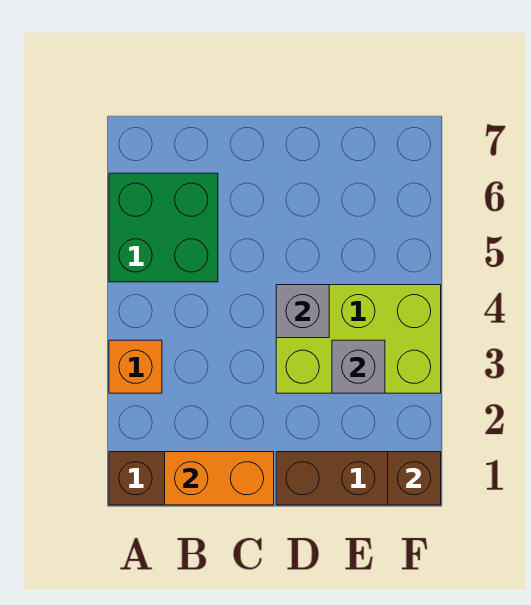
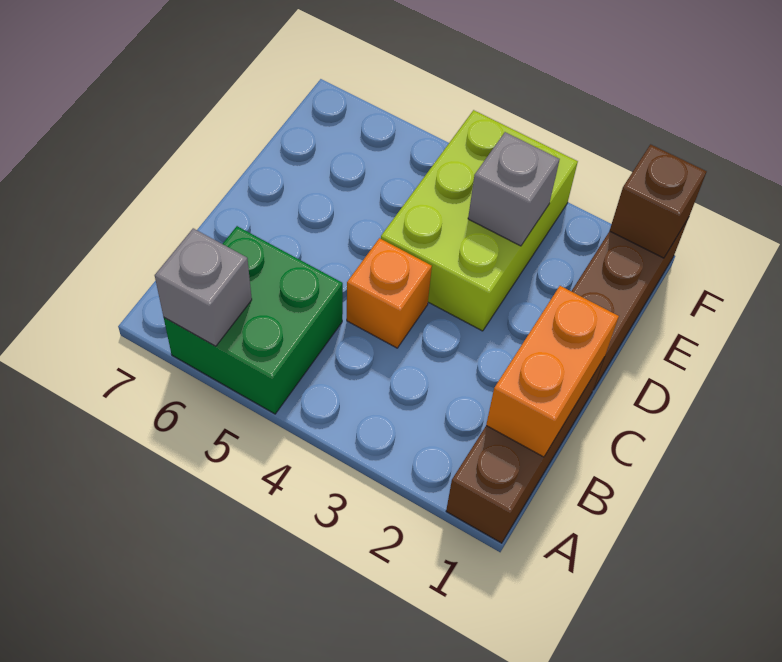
orange brick A3 level 1 -> orange brick C4 level 1
grey brick D4 level 2 -> grey brick A6 level 2

